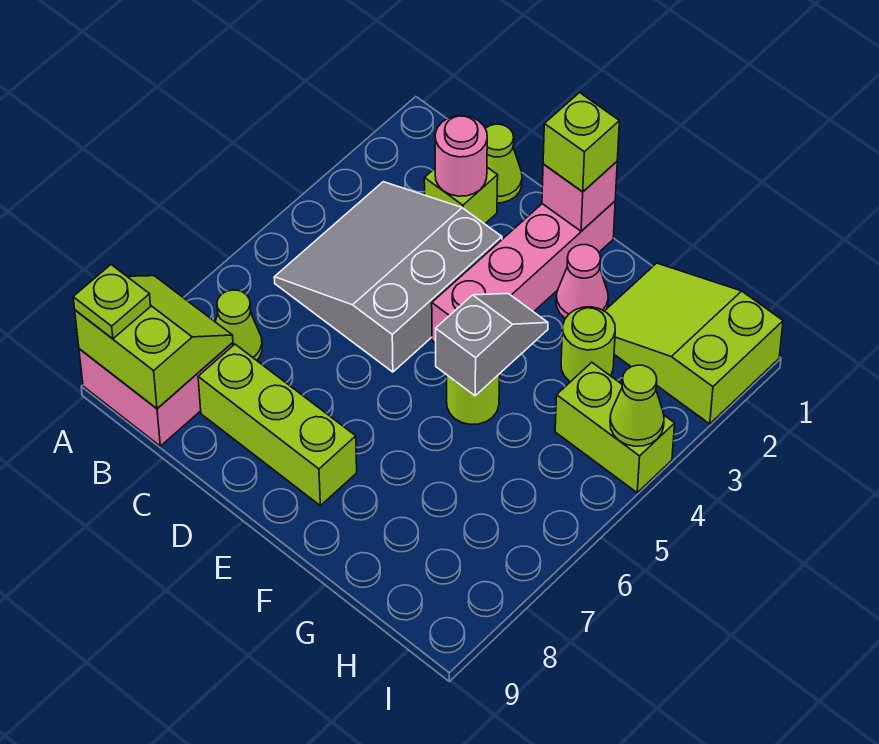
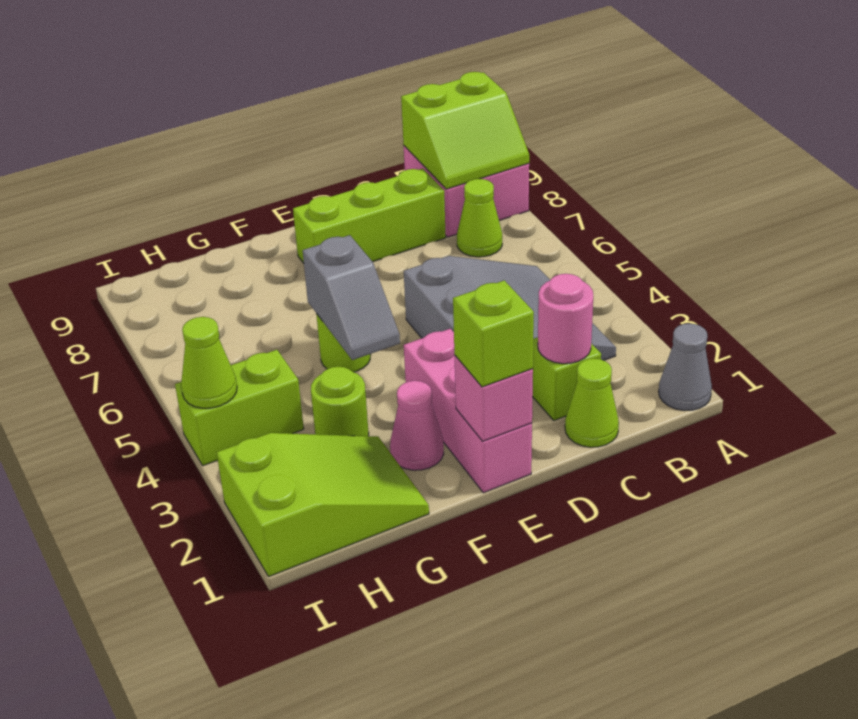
none -> grey cone A1 level 1
lime plate A9 level 3 -> none
pink brick E1:E4 level 1 -> pink brick E1:E3 level 1

